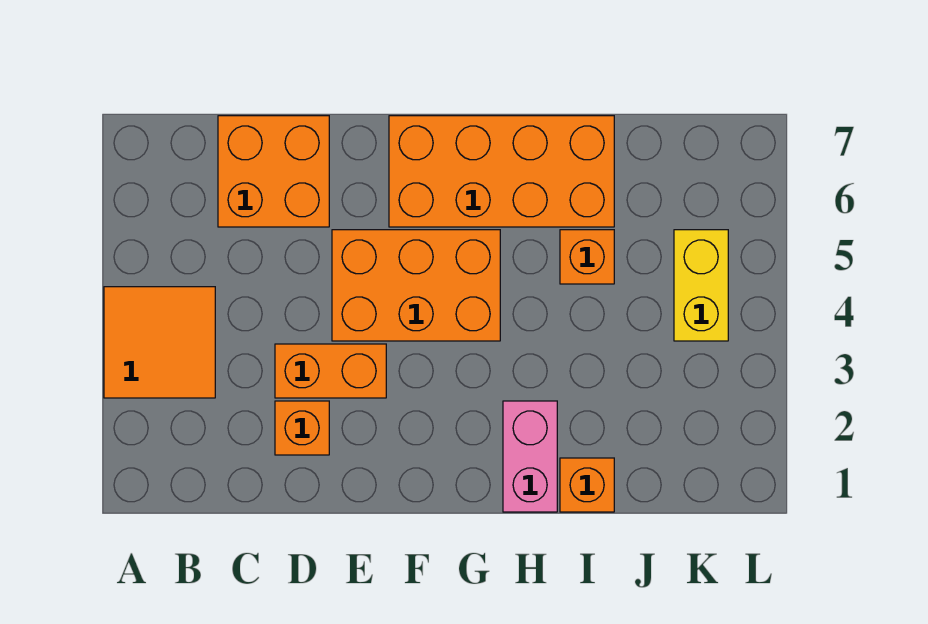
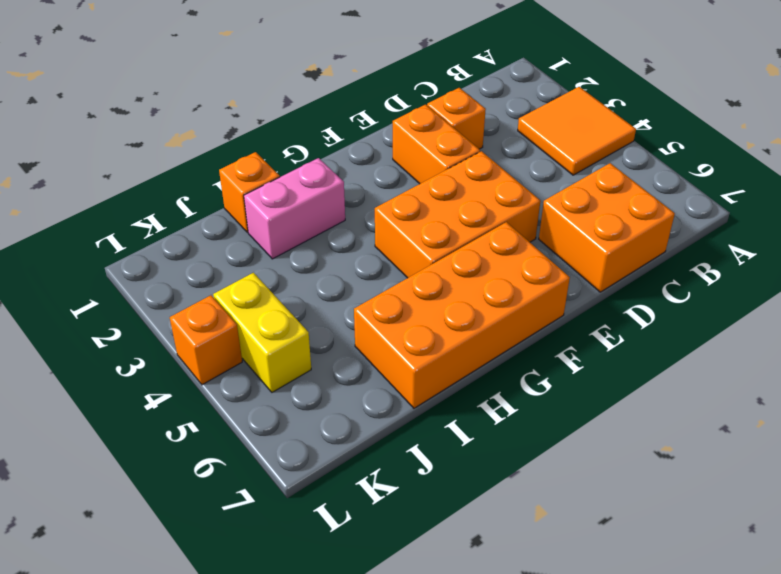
orange brick D3:E3 level 1 -> orange brick E2:E3 level 1
pink brick H1:H2 level 1 -> pink brick H2:I2 level 1
orange brick I5 level 1 -> orange brick L4 level 1

